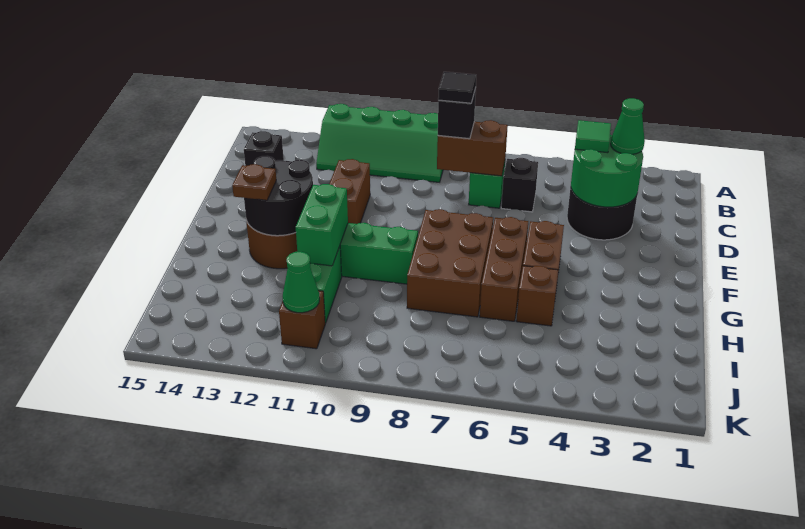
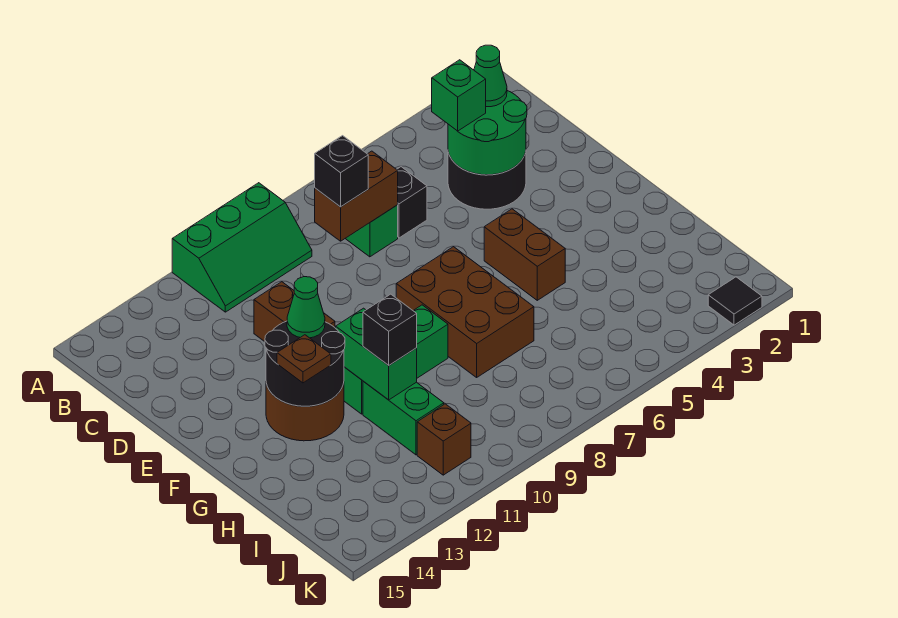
green slope A9:B12 level 1 top A -> green slope A9:B11 level 1 top A
green tile C4 level 3 -> green brick C4 level 3
black tile C8 level 4 -> black tile K2 level 1
black brick C14 level 1 -> black brick H11 level 3
brown brick F6:H6 level 1 -> none
brown brick H5 level 1 -> none
green cone J11 level 2 -> green cone F12 level 3

